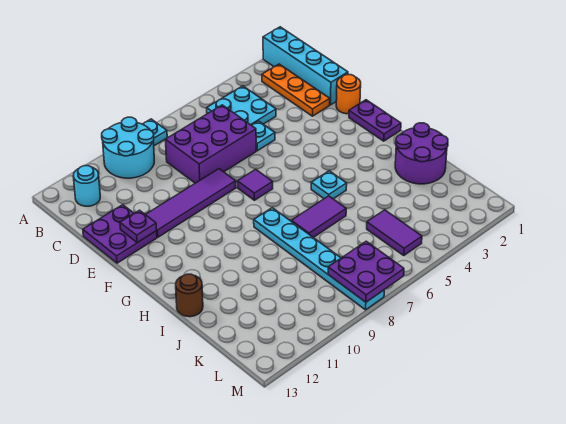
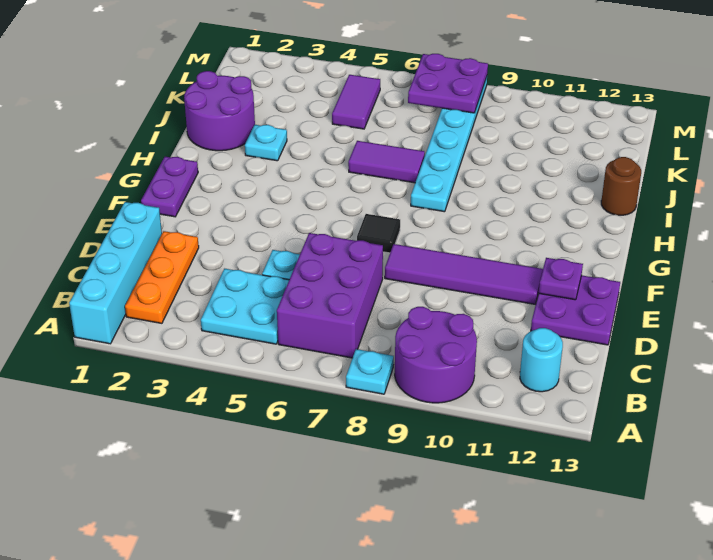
cyan round brick A9:B10 level 1 -> purple round brick A9:B10 level 1
purple brick C6:D8 level 1 -> purple brick B6:D7 level 1
orange round brick E1 level 1 -> none
purple tile F7 level 1 -> black tile F7 level 1
cyan plate H5 level 1 -> cyan plate I3 level 1

